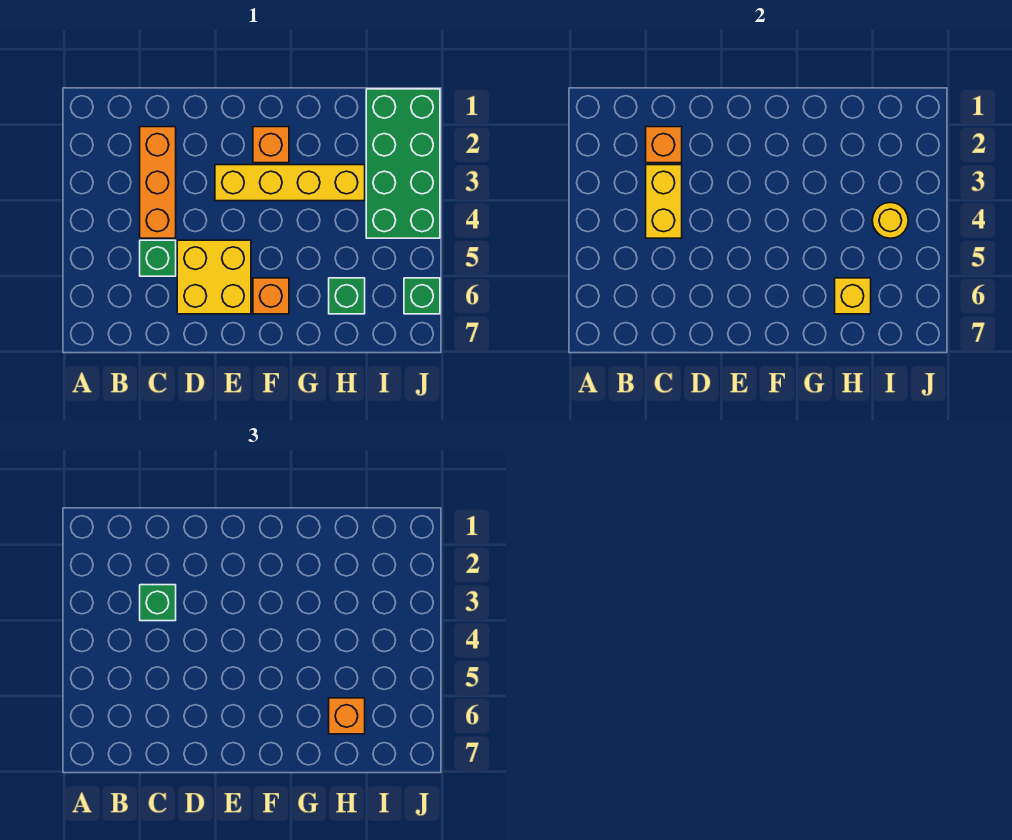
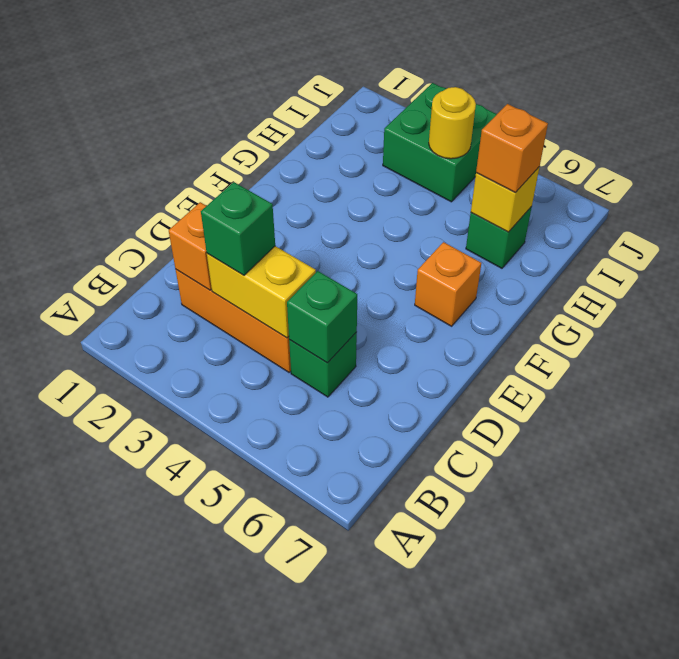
yellow brick D5:E6 level 1 -> none
yellow brick E3:H3 level 1 -> none
orange brick F2 level 1 -> none
green brick I1:J4 level 1 -> green brick I3:J4 level 1
green brick J6 level 1 -> green brick C5 level 2

